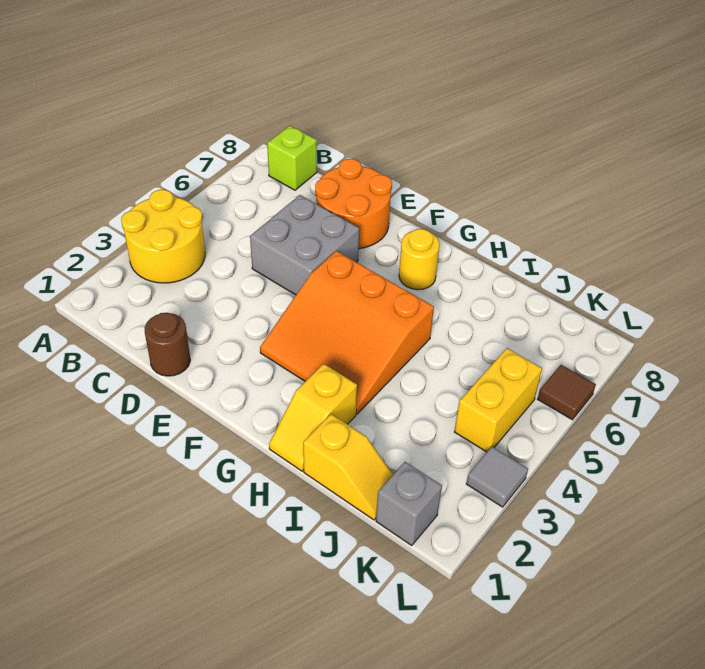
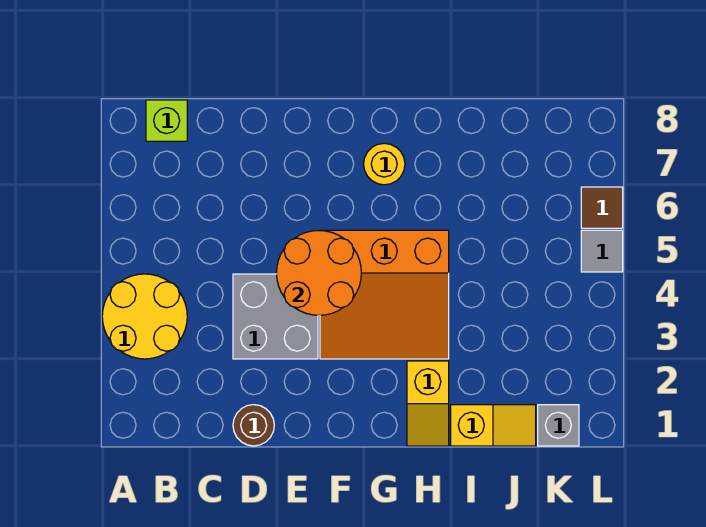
grey brick D5:E6 level 1 -> grey brick D3:E4 level 1
orange round brick D7:E8 level 1 -> orange round brick E4:F5 level 2
yellow brick K4:K5 level 1 -> none
grey tile L3 level 1 -> grey tile L5 level 1

